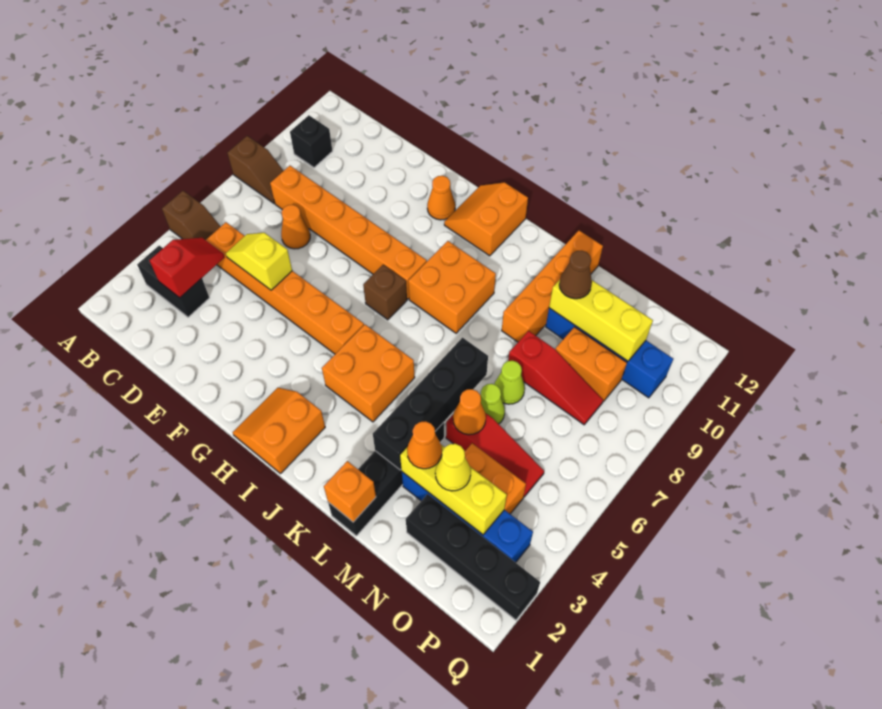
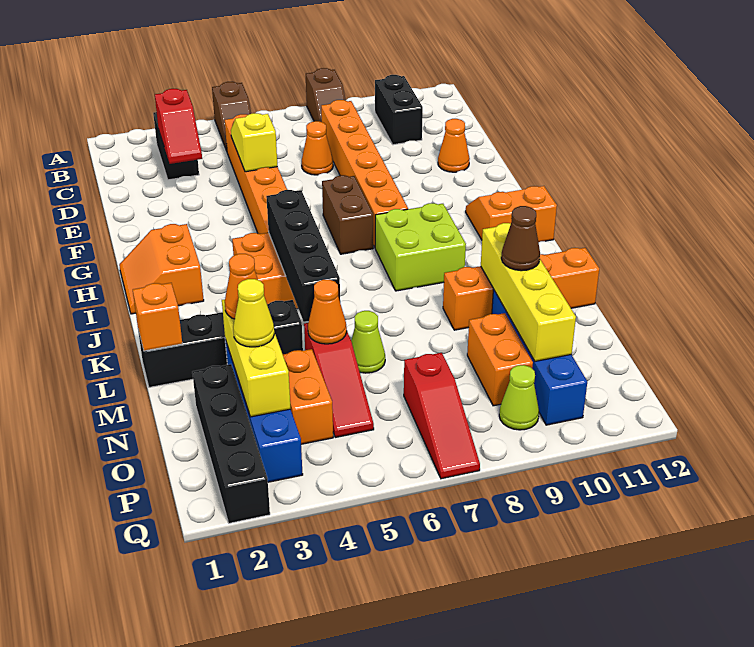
black brick B10 level 1 -> black brick B10:C10 level 1
red slope C3:C4 level 2 top 3 -> red slope C3:D3 level 2 top C
orange cone G11 level 1 -> orange cone E11 level 1
orange slope H1:I2 level 1 top I -> orange slope H1:I2 level 1 top 2
brown brick H7 level 1 -> brown brick G7:H7 level 1
orange brick I8:J9 level 1 -> lime brick I8:J9 level 1
black brick L3:L6 level 2 -> black brick I5:L5 level 2
lime cone M7 level 1 -> lime cone P9 level 1
red slope M8:O8 level 1 top M -> red slope O7:Q7 level 1 top O
yellow brick M10:O10 level 2 -> yellow brick L10:O10 level 2

